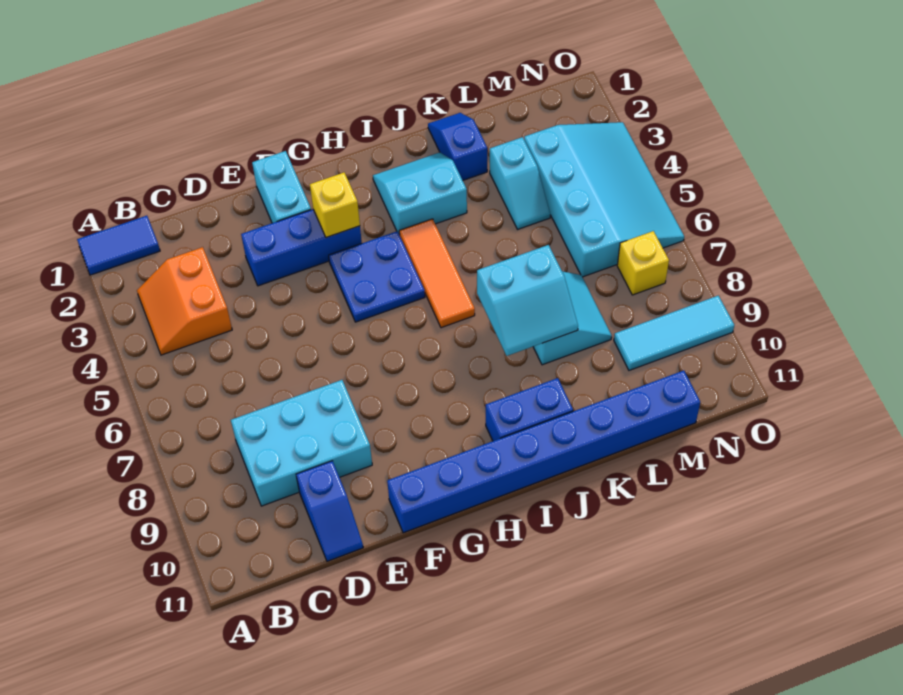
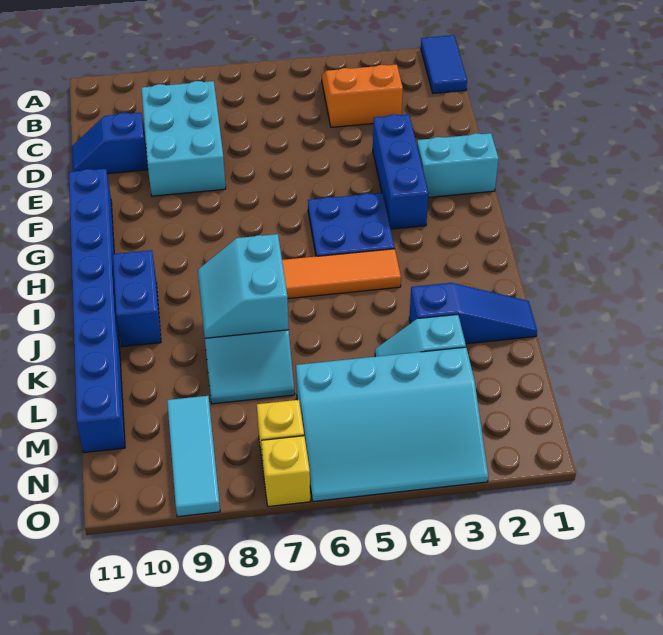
yellow brick G3 level 2 -> yellow brick O7 level 1
cyan slope I2:J3 level 1 top 3 -> none
blue slope K1:K2 level 1 top 2 -> blue slope K1:K3 level 1 top 3

